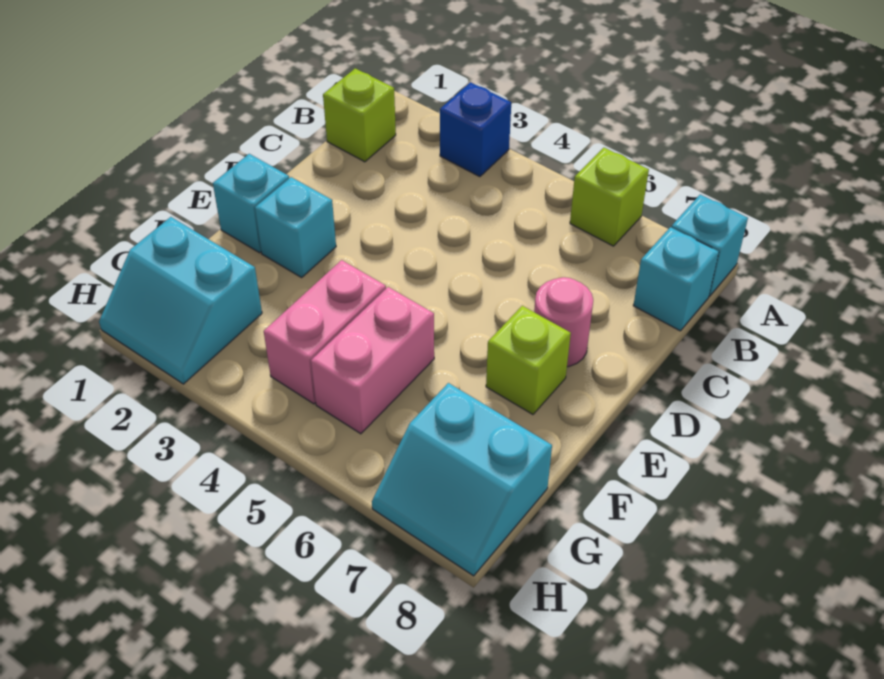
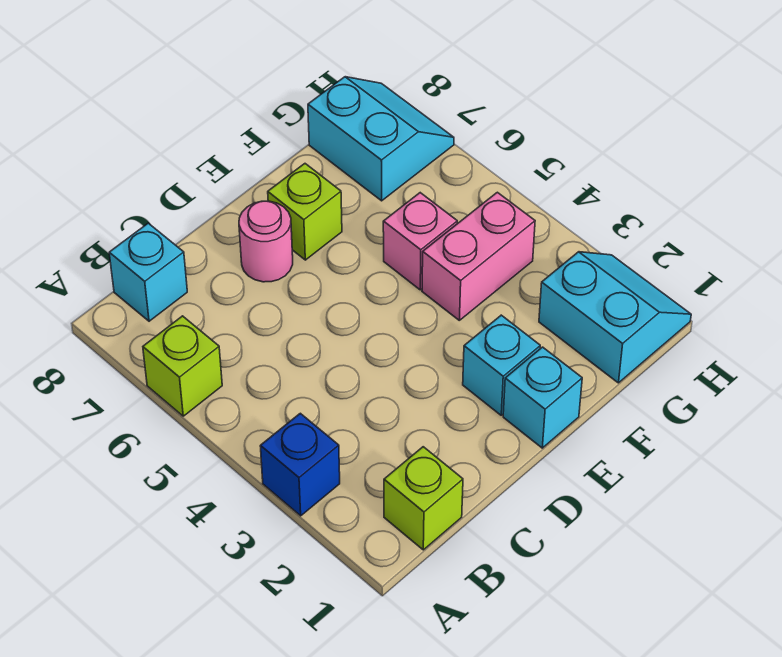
cyan brick A8 level 1 -> none
pink brick F5:G5 level 1 -> pink brick F5 level 1

